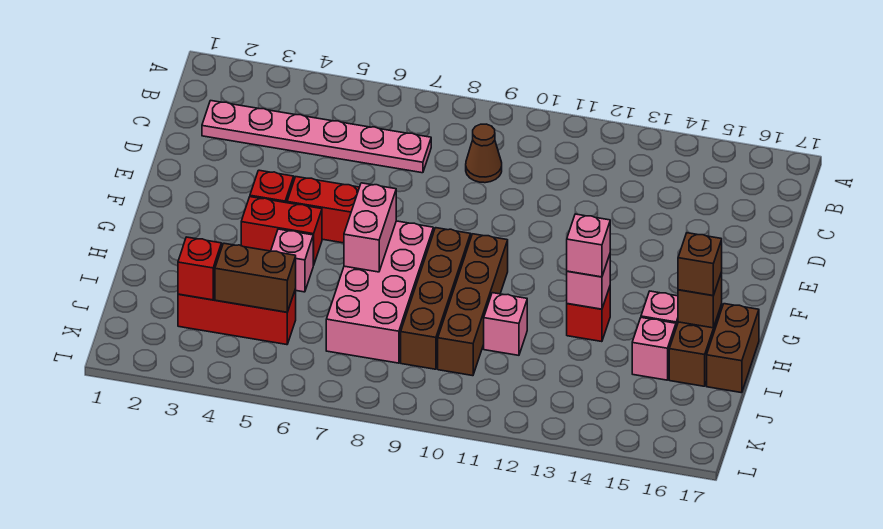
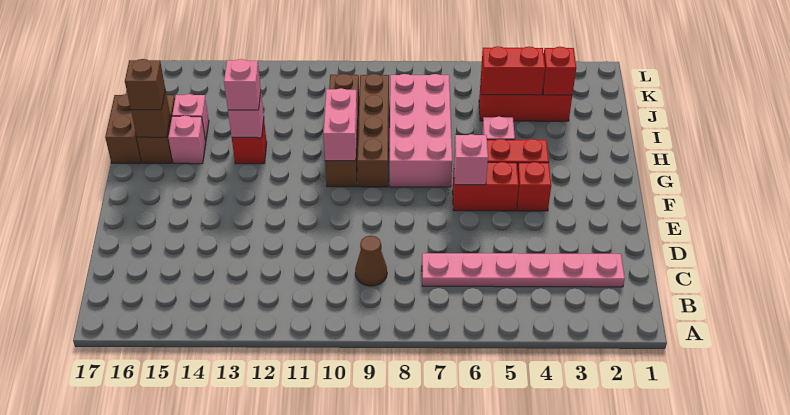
pink brick G7:H7 level 2 -> pink brick G10:H10 level 2
pink brick I11 level 1 -> pink brick F6 level 2
brown brick J4:J5 level 2 -> red brick J4:J5 level 2

